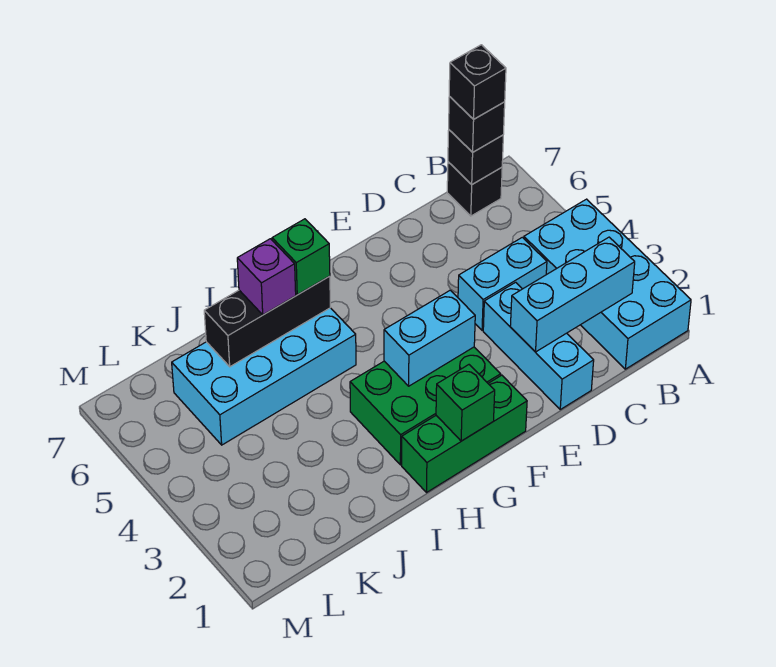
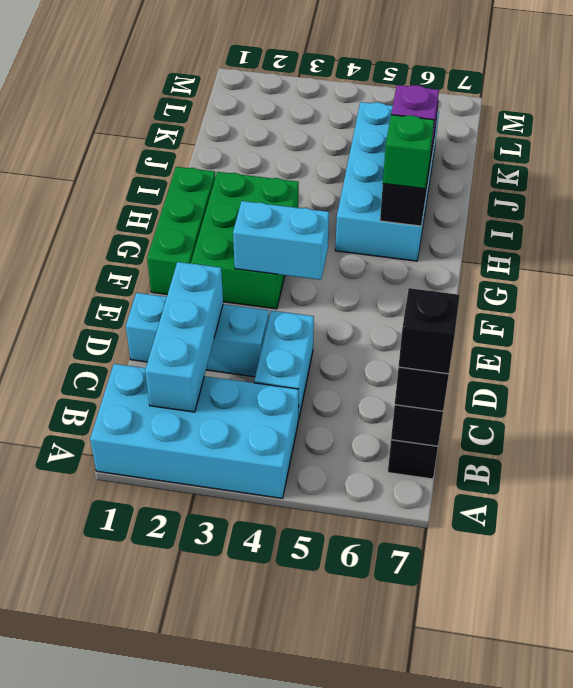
cyan brick F3:G3 level 2 -> cyan brick F3:F4 level 2
green brick G1 level 2 -> none

